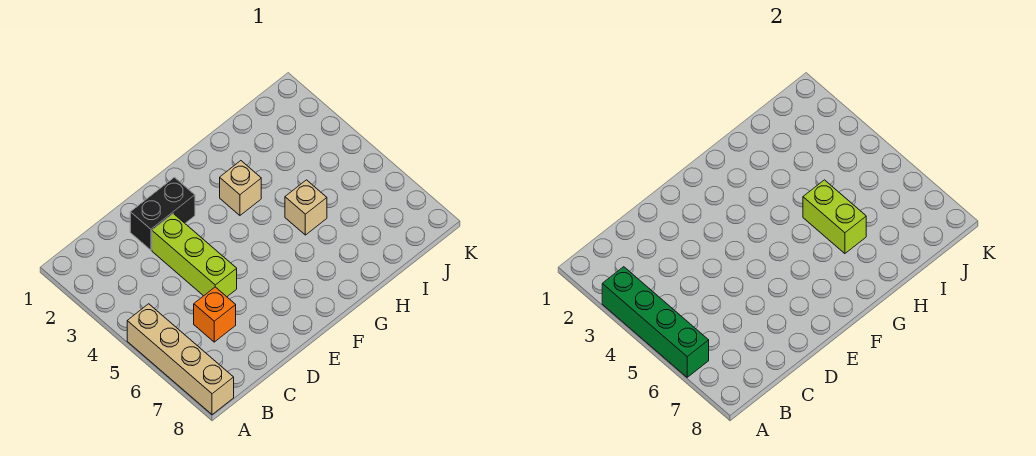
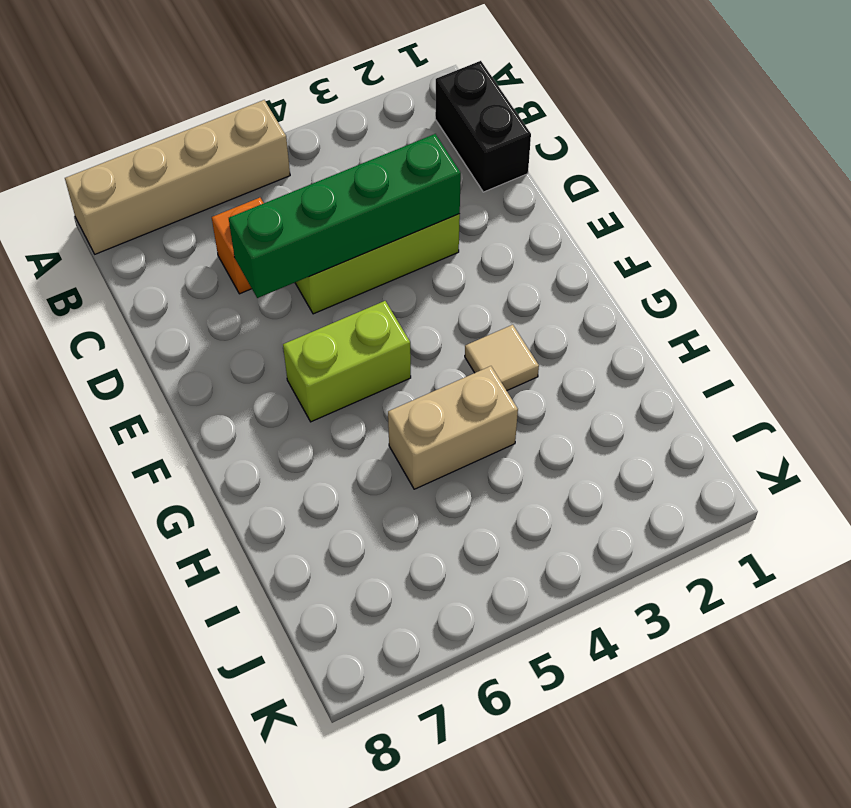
green brick A3:A6 level 2 -> green brick D3:D6 level 2
black brick D2:E2 level 1 -> black brick B1:C1 level 1
tan brick G3 level 1 -> tan tile G3 level 1
tan brick H5 level 1 -> tan brick H4:H5 level 1
lime brick H5:H6 level 2 -> lime brick F5:F6 level 1

